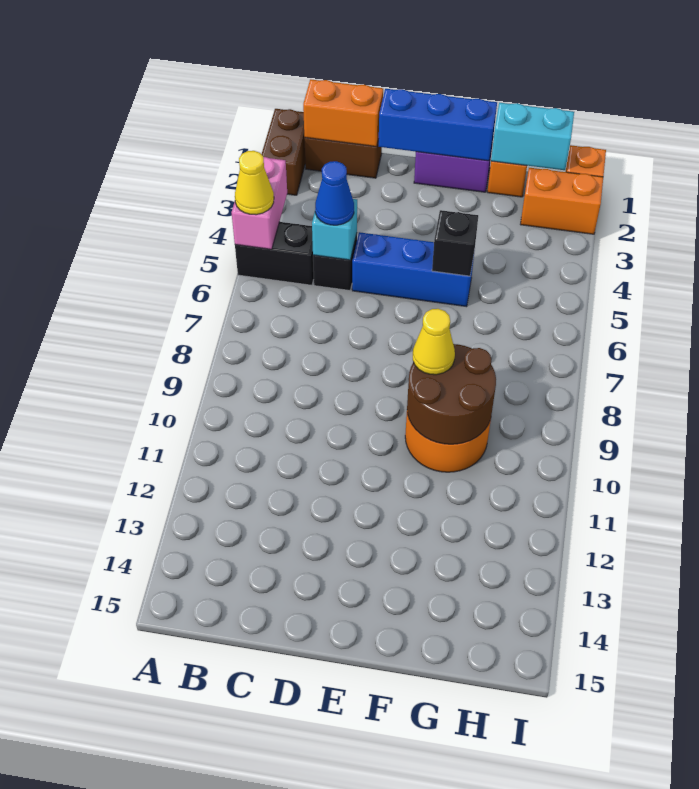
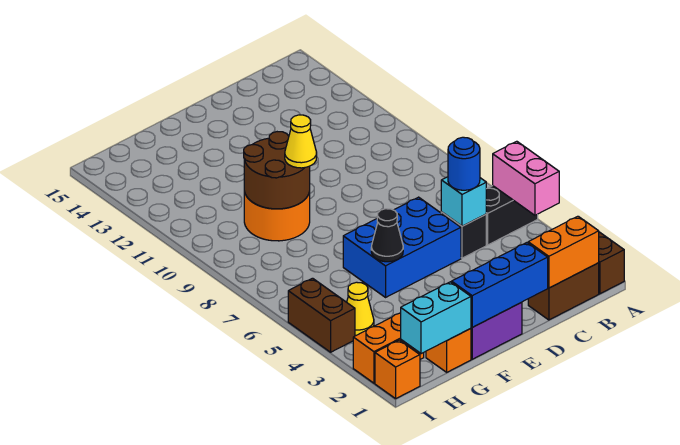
yellow cone A5 level 3 -> yellow cone H4 level 1
blue cone C5 level 3 -> blue round brick C5 level 3
blue brick D5:F5 level 1 -> blue brick D5:F6 level 1
black brick F5 level 2 -> black cone F5 level 2
none -> brown brick I4:I5 level 1

